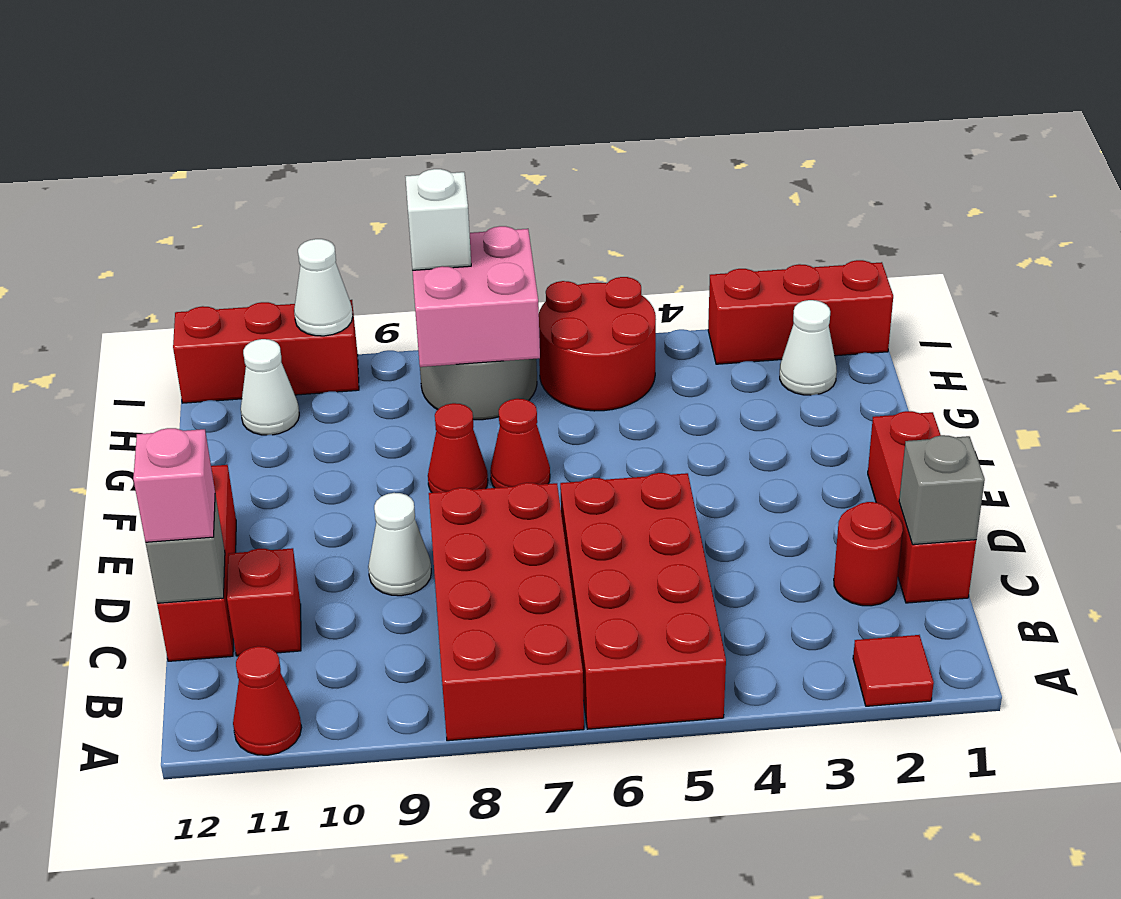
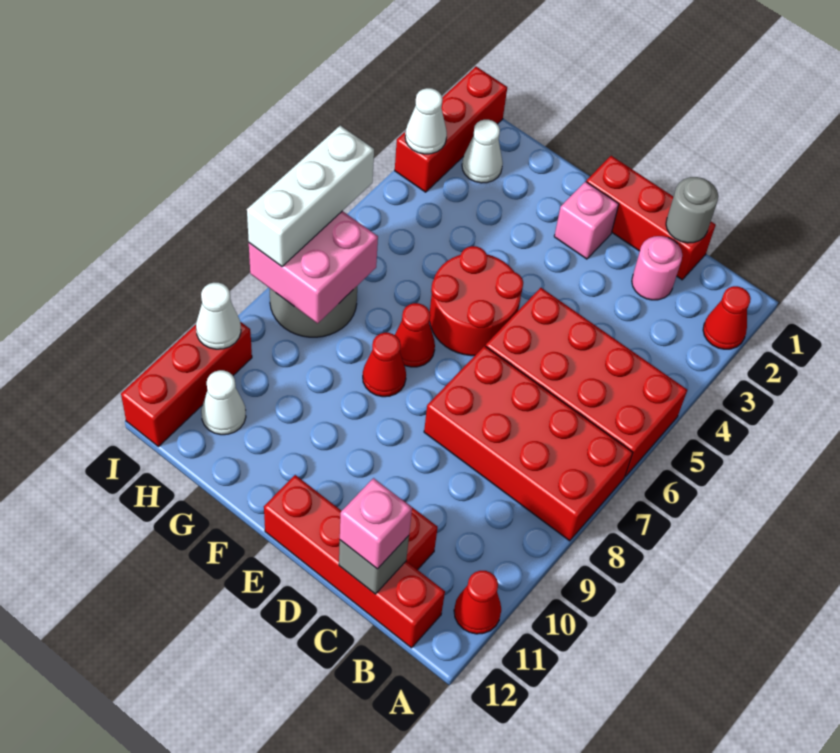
red tile A2 level 1 -> red cone A2 level 1
grey brick C1 level 2 -> grey round brick C1 level 2
red round brick C2 level 1 -> pink round brick C2 level 1
red brick C12:E12 level 1 -> red brick B12:E12 level 1
white cone D9 level 1 -> white cone I3 level 2
none -> pink brick E2 level 1
red round brick H5:I6 level 1 -> red round brick E5:F6 level 1
white brick I8 level 3 -> white brick I6:I8 level 3

